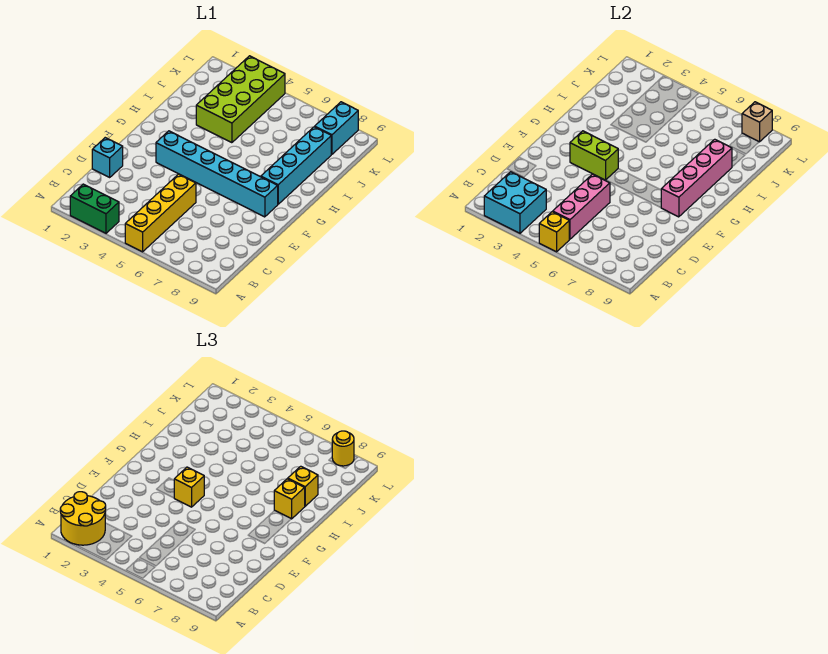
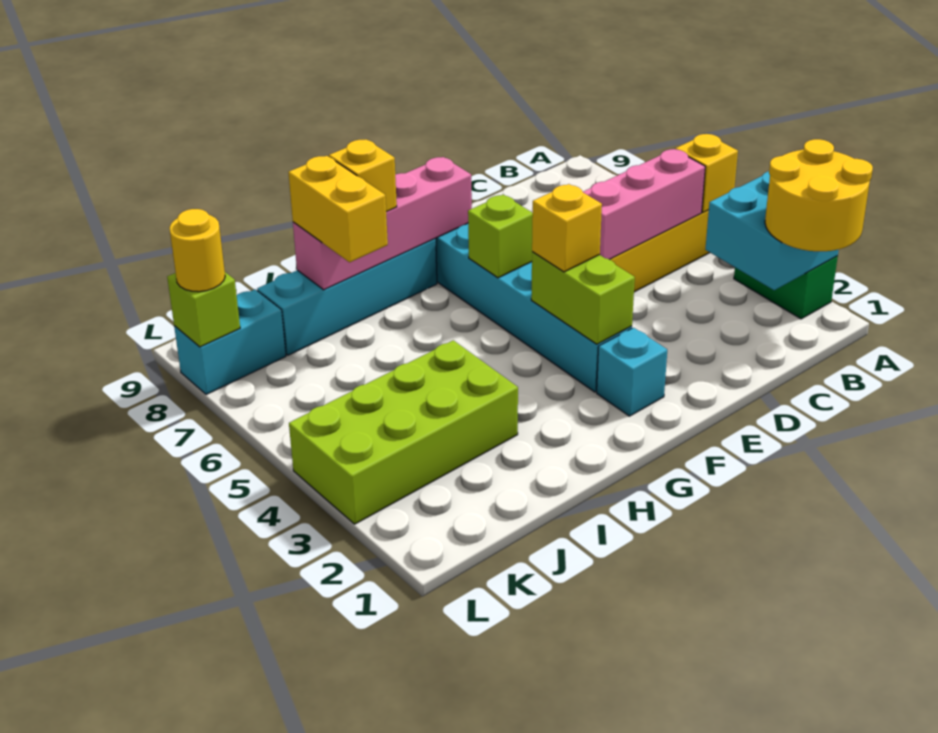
cyan brick D1 level 1 -> cyan brick F2 level 1
none -> lime brick F6 level 2
yellow brick I8 level 3 -> yellow brick I7:I8 level 3
tan brick L8 level 2 -> lime brick L8 level 2

